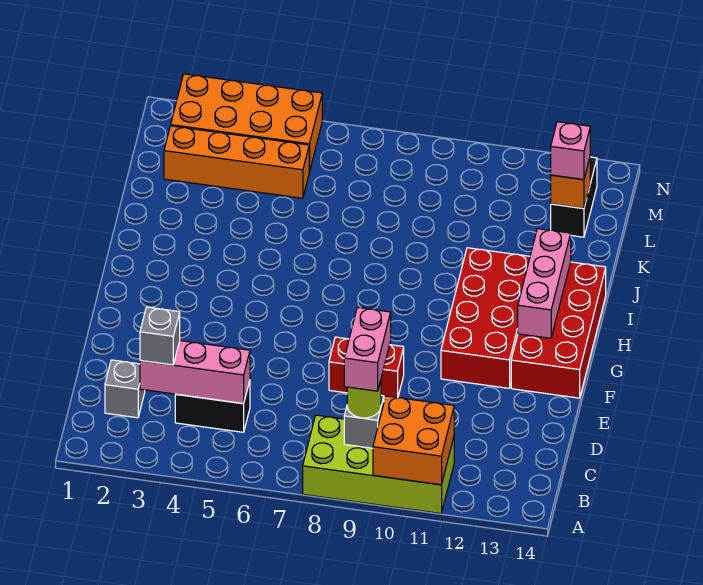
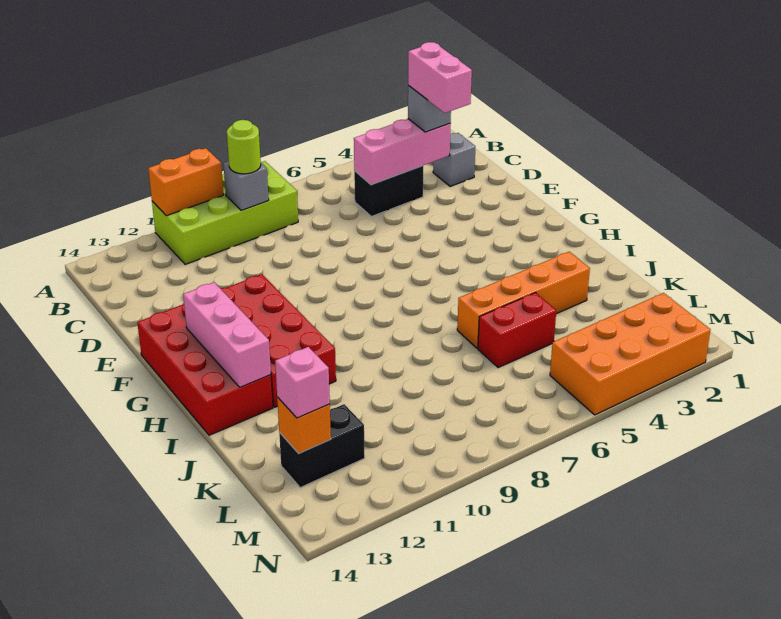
orange brick A10:B11 level 2 -> orange brick A10:A11 level 2
pink brick B9:C9 level 4 -> pink brick C3:D3 level 4
red brick E8:E9 level 1 -> red brick K5:K6 level 1
orange brick L2:L5 level 1 -> orange brick J3:J6 level 1
black brick L13:M13 level 1 -> black brick L12:L13 level 1

